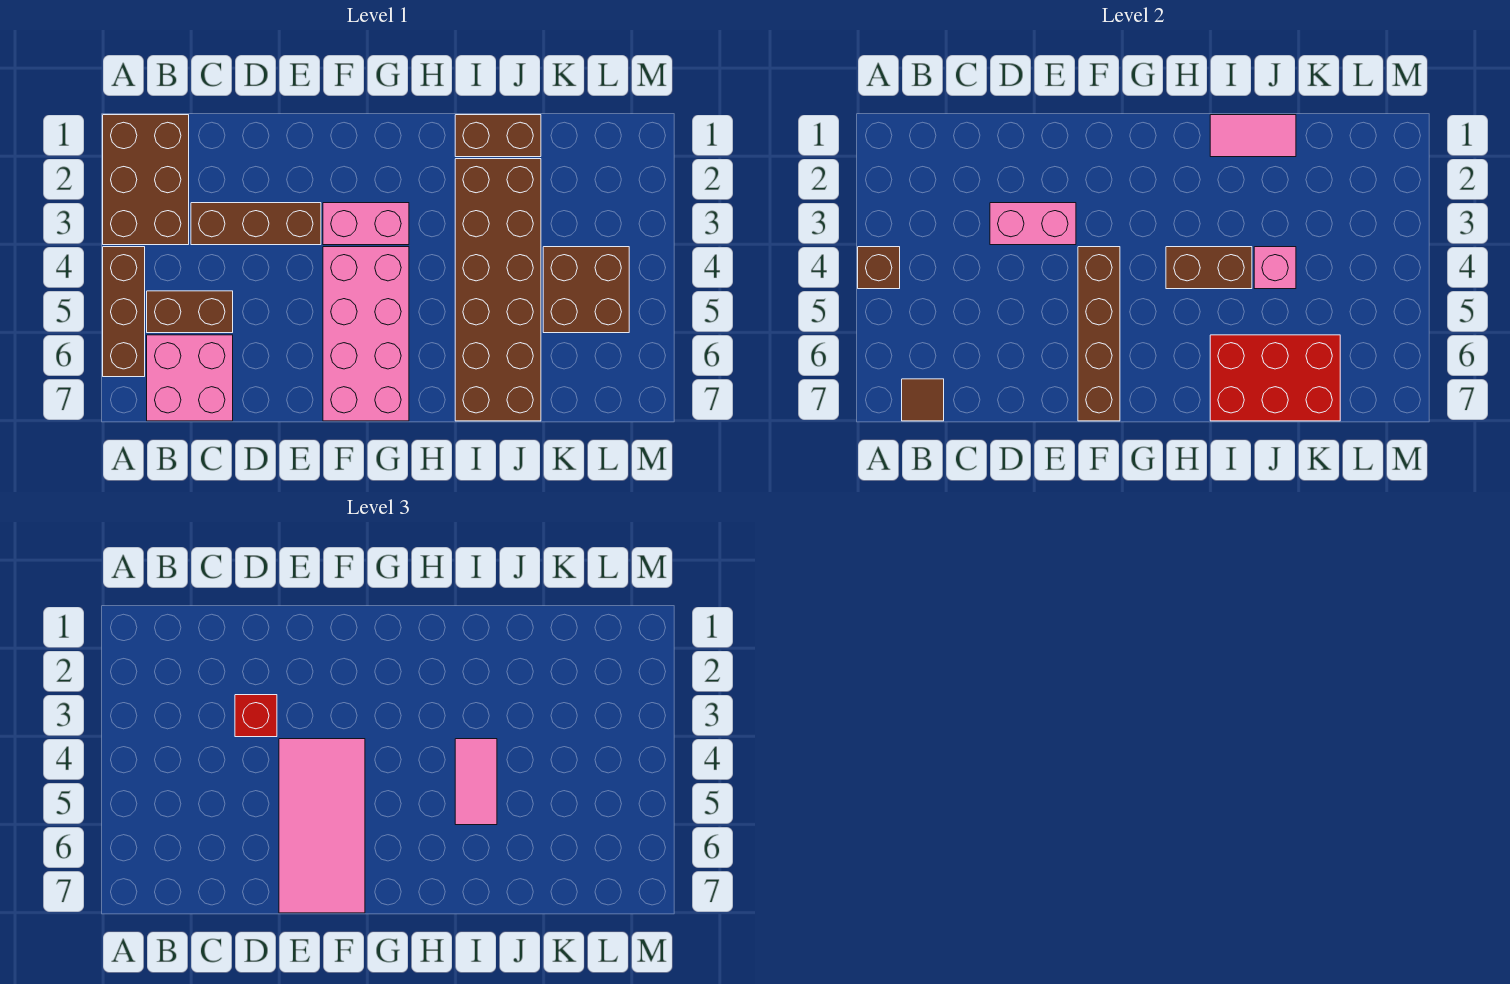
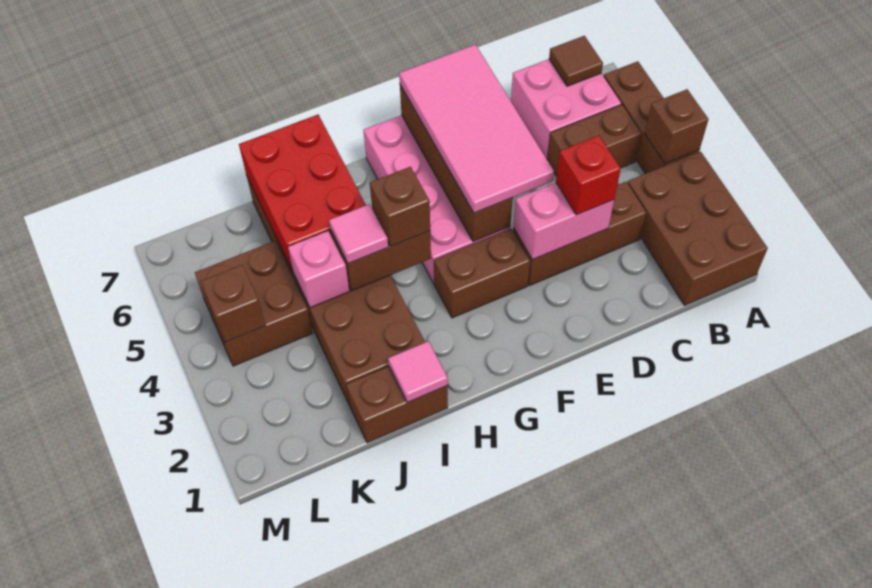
pink brick F3:G3 level 1 -> brown brick F3:G3 level 1
none -> brown brick H4 level 3
pink tile I1:J1 level 2 -> pink tile I1 level 2
pink tile I4:I5 level 3 -> pink tile I4 level 3
red brick I6:K7 level 2 -> red brick I5:J7 level 2
none -> brown brick L4 level 2

